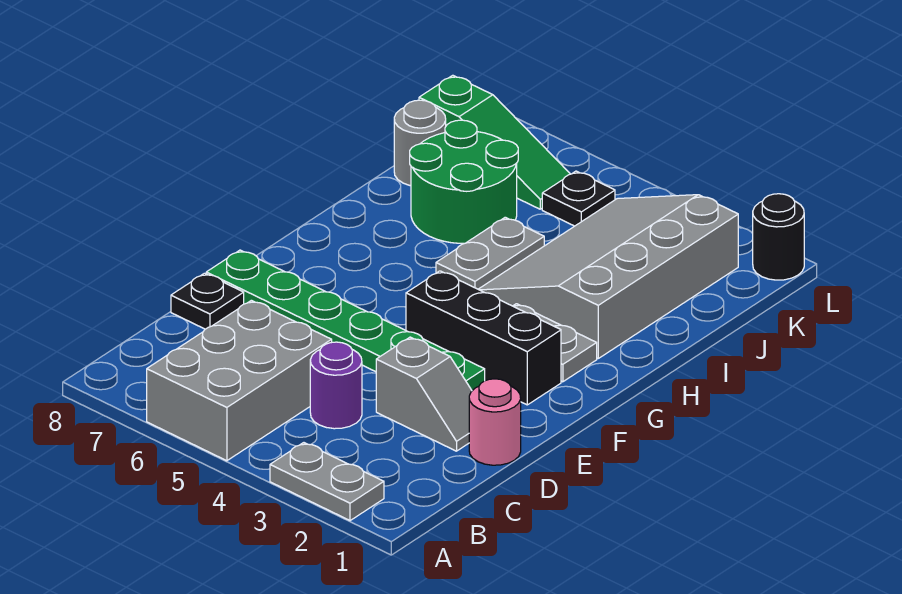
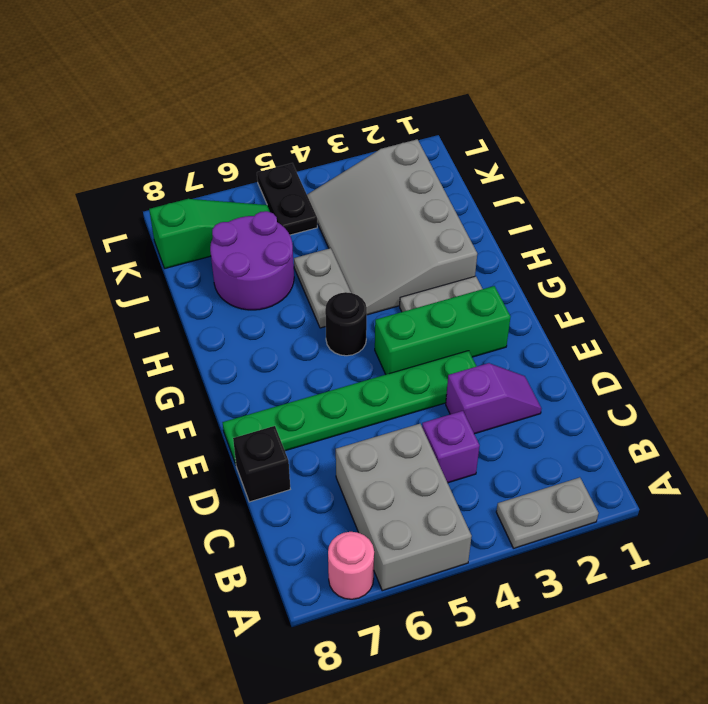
purple round brick C4 level 1 -> purple brick C4 level 1
pink round brick D1 level 1 -> pink round brick A7 level 1
grey slope D2:D3 level 1 top 3 -> purple slope D2:D3 level 1 top 3
black plate D8 level 1 -> black brick D8 level 1
black brick F2:F4 level 1 -> green brick F2:F4 level 1
green round brick I6:J7 level 1 -> purple round brick I6:J7 level 1
grey round brick J8 level 1 -> none
black plate K5 level 1 -> black plate K5:L5 level 1
black round brick L1 level 1 -> black round brick G5 level 1

